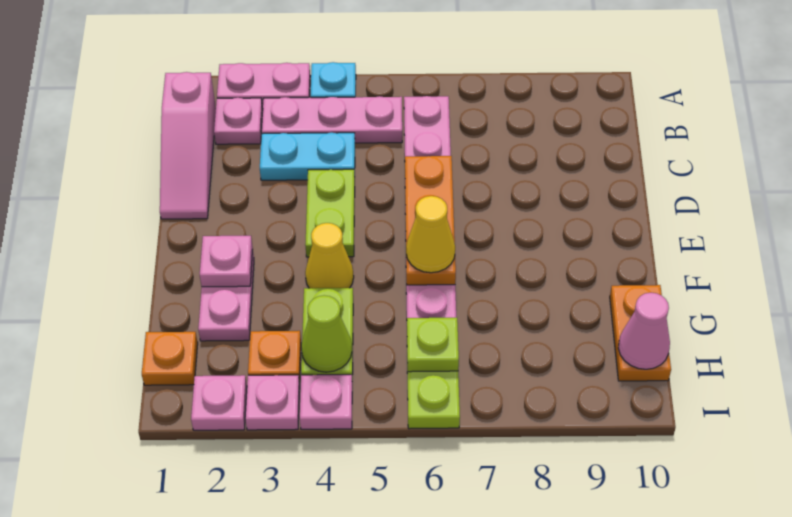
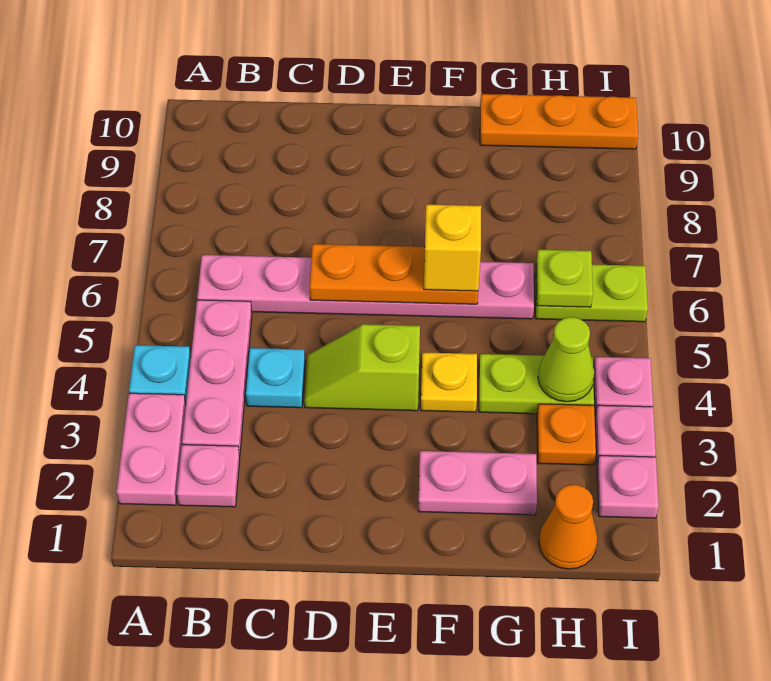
pink slope B1:D1 level 1 top B -> none
cyan plate C3:C4 level 1 -> cyan plate C4 level 1
lime plate D4:E4 level 1 -> lime slope D4:E4 level 1 top E
pink plate F2 level 2 -> none
yellow cone F4 level 1 -> yellow plate F4 level 1
yellow cone F6 level 3 -> yellow brick F6 level 3
orange plate G10:H10 level 1 -> orange plate G10:I10 level 1
orange plate H1 level 1 -> orange cone H1 level 1
pink cone H10 level 2 -> none

